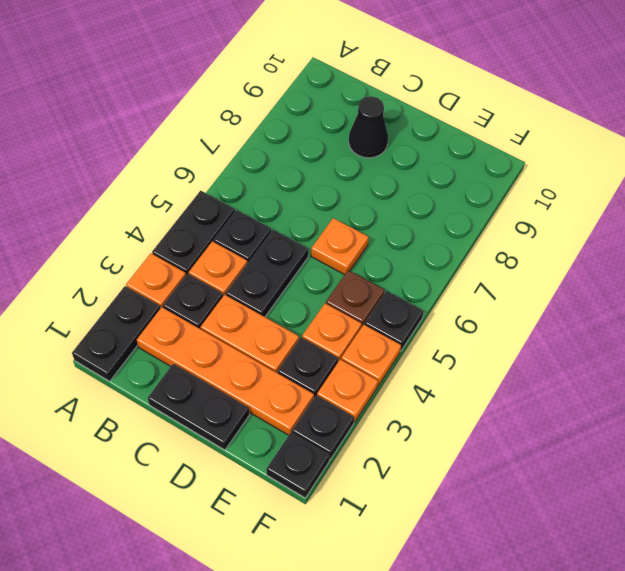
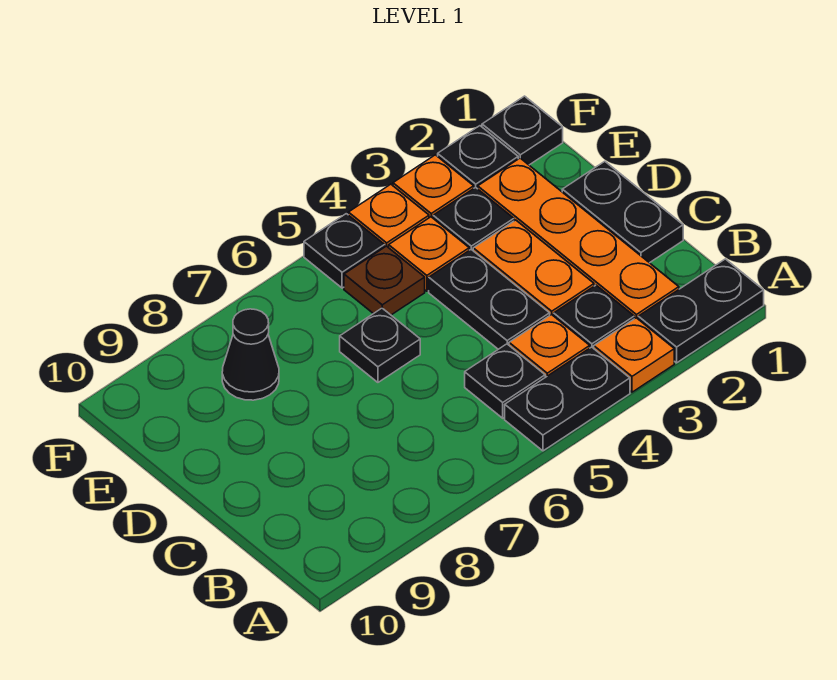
black plate C4:C5 level 1 -> black plate C4:D4 level 1
black cone C9 level 1 -> black cone E8 level 1
orange plate D6 level 1 -> black plate D6 level 1

